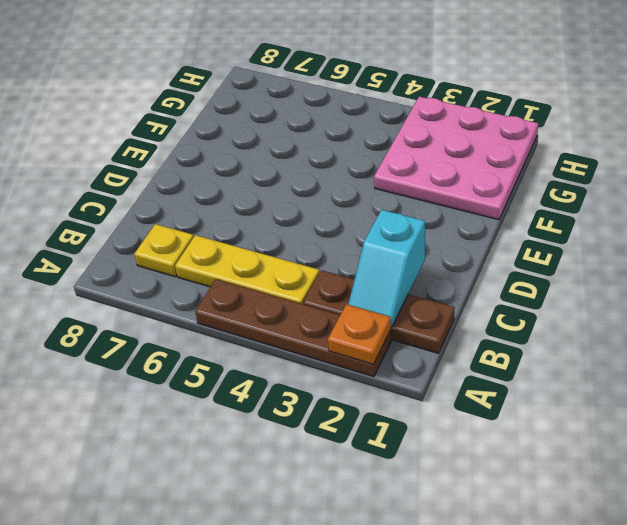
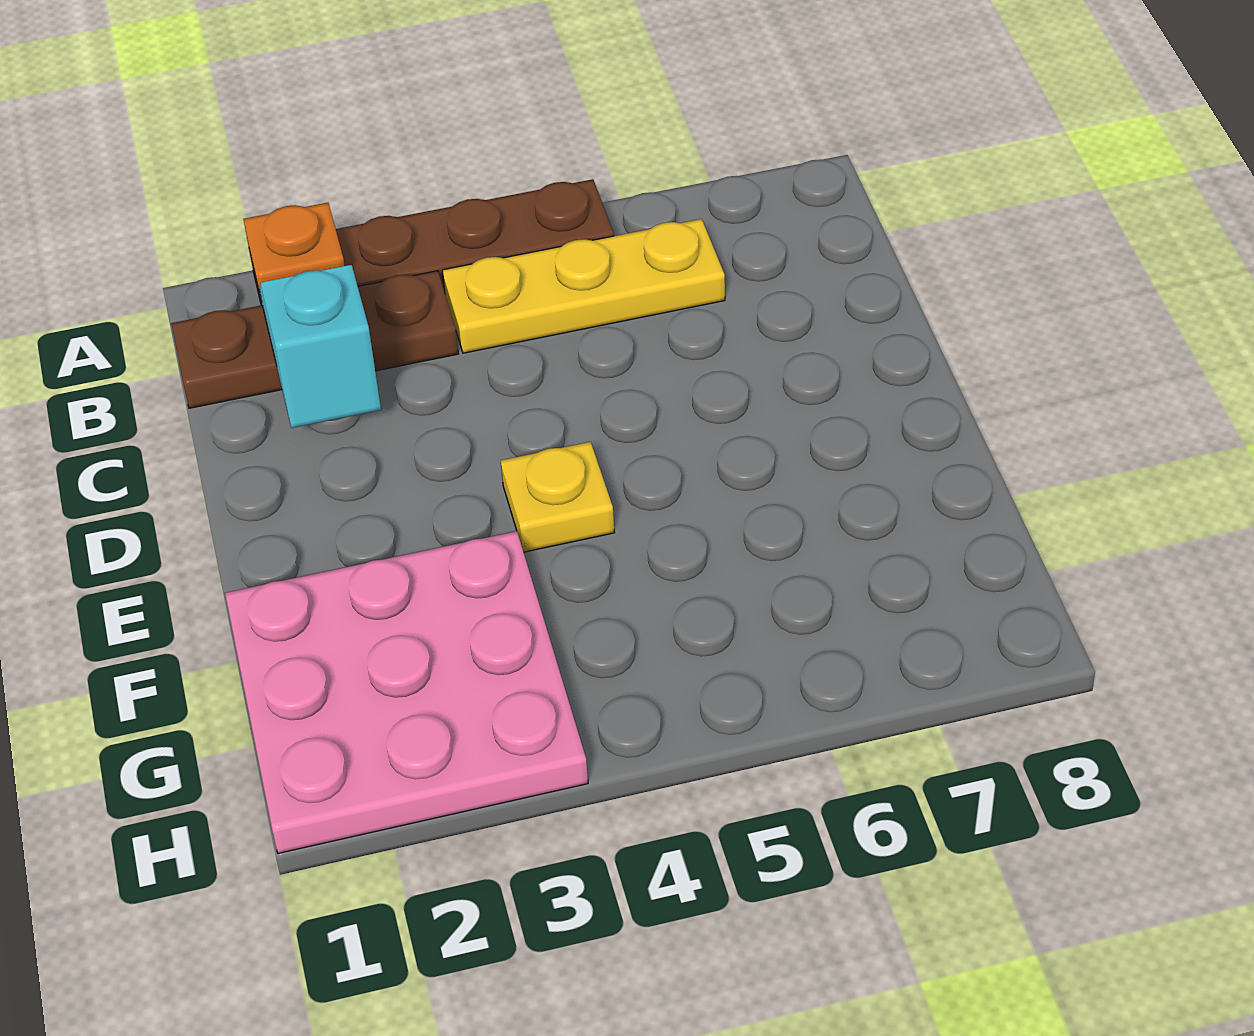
yellow plate B7 level 1 -> yellow plate E4 level 1

